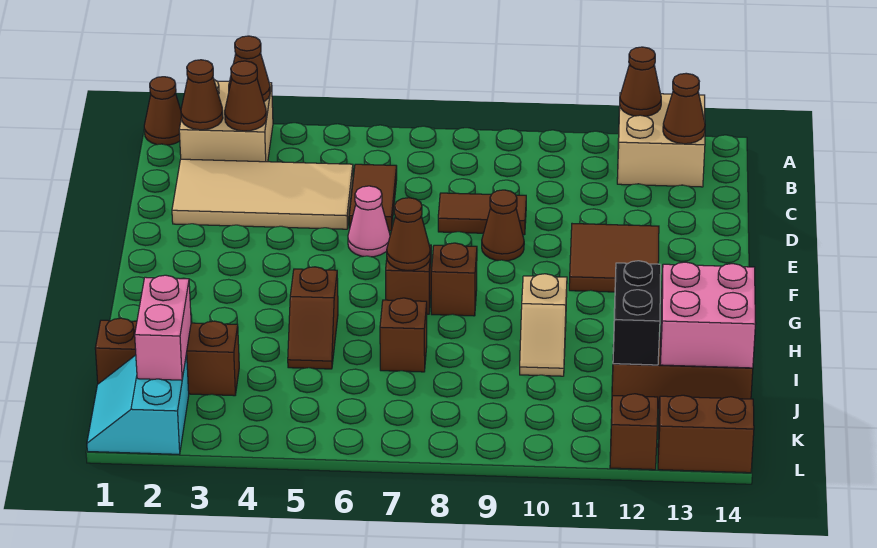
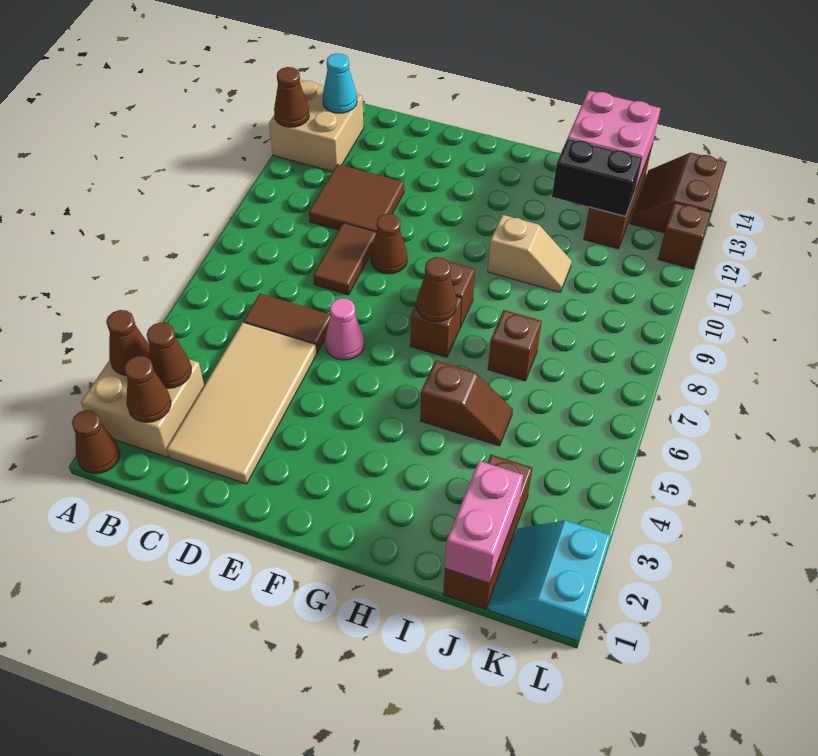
brown cone B13 level 2 -> cyan cone B13 level 2
brown tile E11:F12 level 1 -> brown tile C10:D11 level 1
pink brick J2:K2 level 2 -> pink brick J1:J2 level 2
cyan slope K1:L2 level 1 top 2 -> cyan slope K1:L2 level 1 top L

